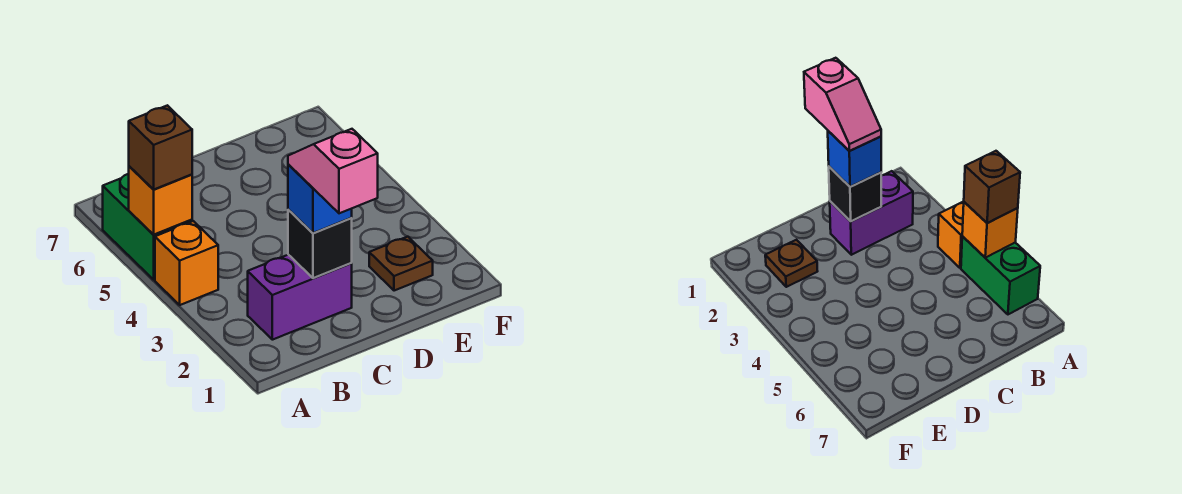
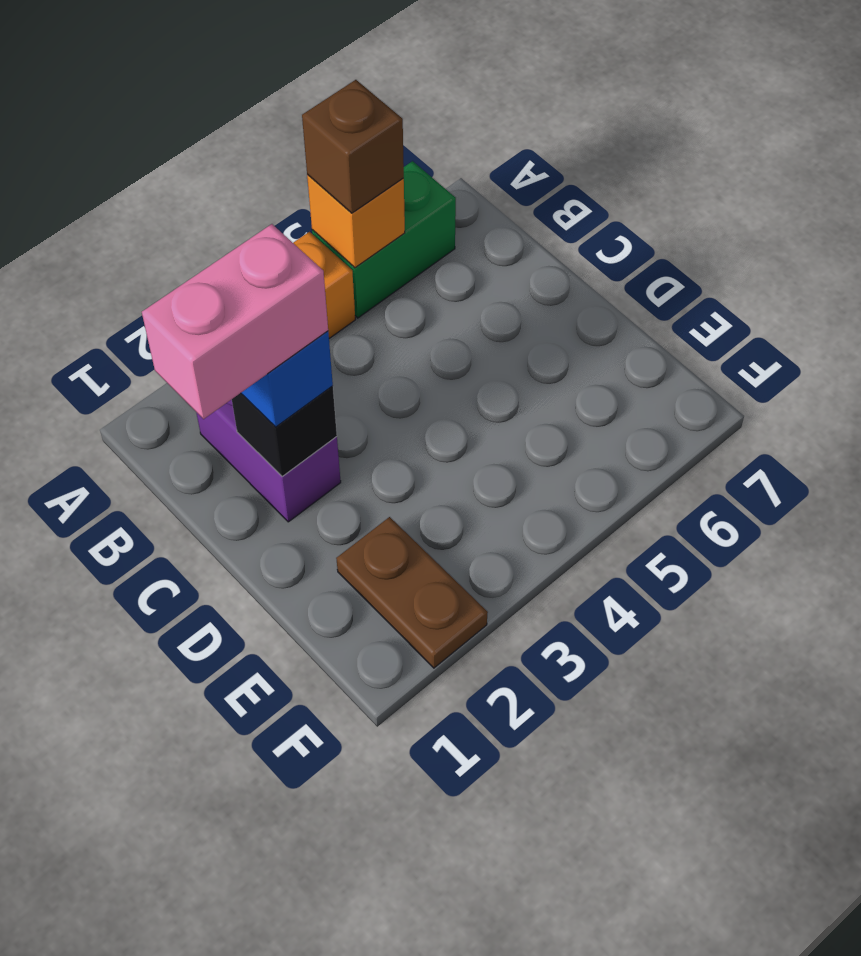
pink slope C1:C2 level 4 top 1 -> pink brick C1:C2 level 4
brown plate E2 level 1 -> brown plate E2:F2 level 1

